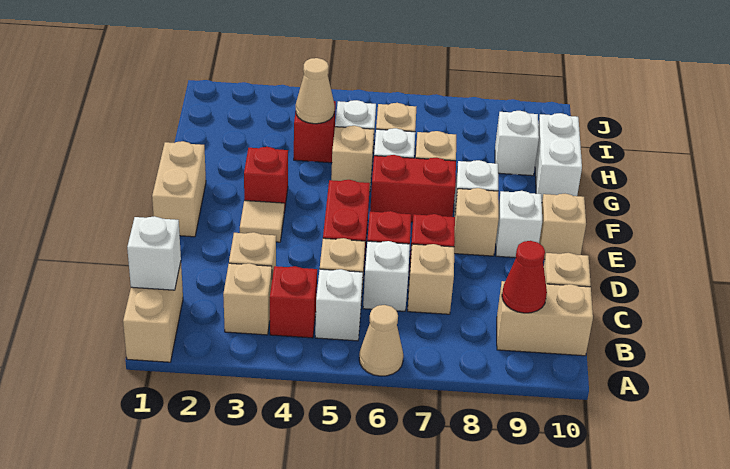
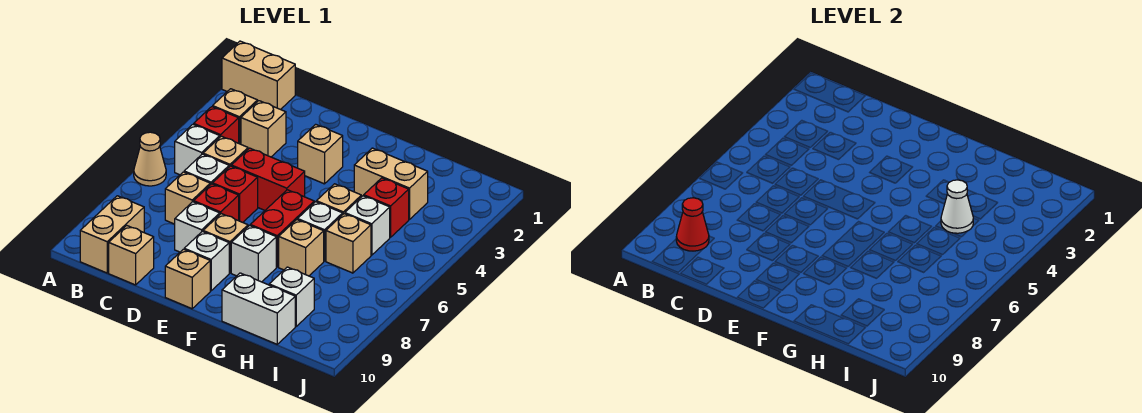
white brick B1 level 2 -> white brick D8 level 1
tan brick E1:F1 level 1 -> tan brick G3:H3 level 1
tan tile E3 level 1 -> tan brick E3 level 1
red brick F3 level 1 -> none
tan cone H4 level 2 -> white cone H4 level 2

